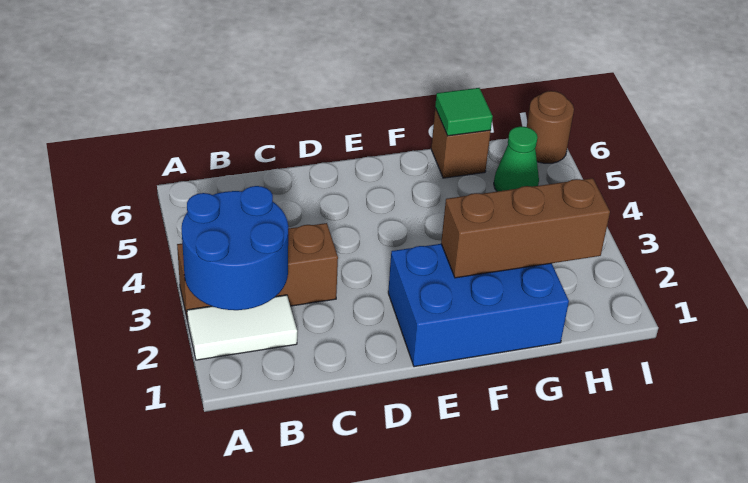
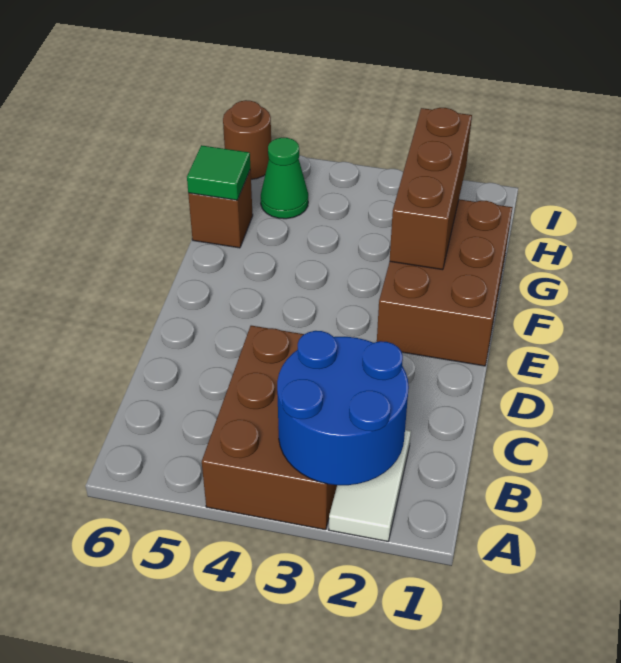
brown brick A3:C3 level 1 -> brown brick A3:C4 level 1
blue brick E1:G2 level 1 -> brown brick E1:G2 level 1

